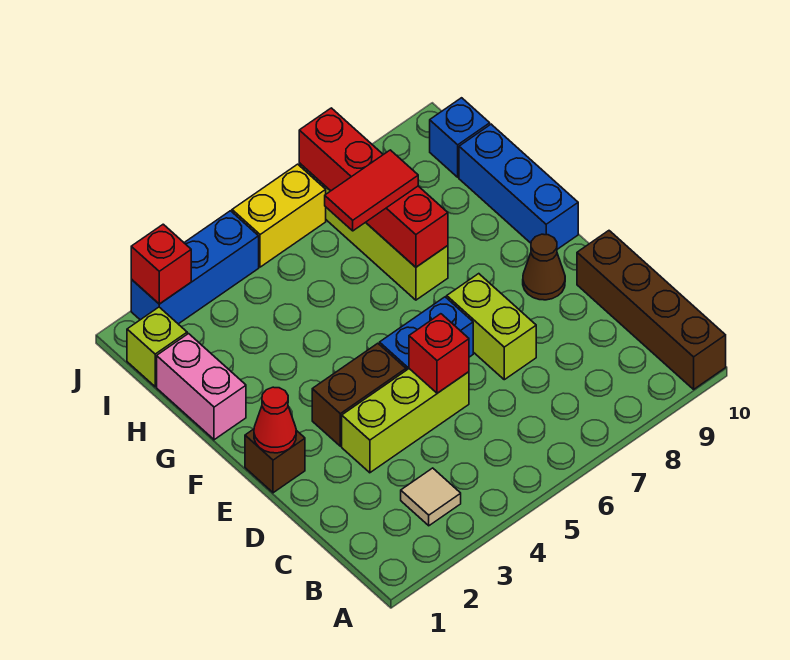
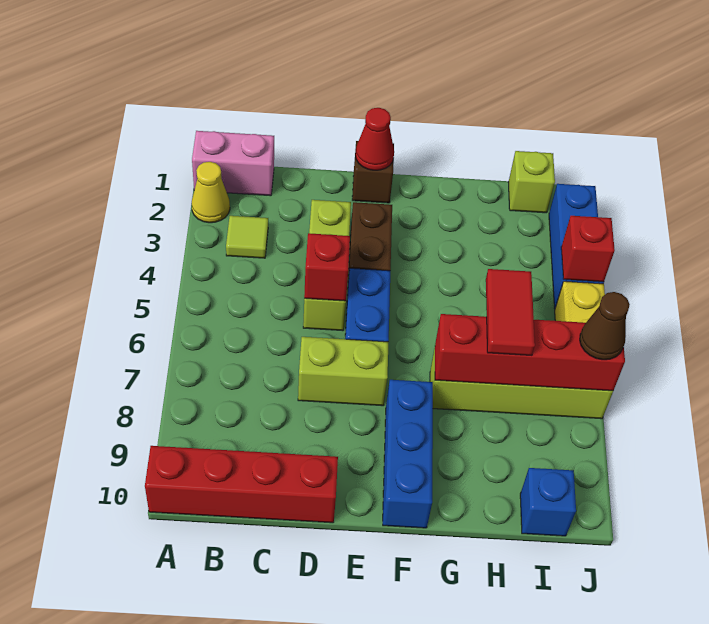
none -> yellow cone A2 level 1
brown brick A10:D10 level 1 -> red brick A10:D10 level 1
tan tile B3 level 1 -> lime tile B3 level 1
brown cone E9 level 1 -> brown cone J7 level 3
blue brick F10:H10 level 1 -> blue brick F8:F10 level 1
pink brick G1:H1 level 1 -> pink brick A1:B1 level 1
red brick J2 level 2 -> red brick J4 level 2

